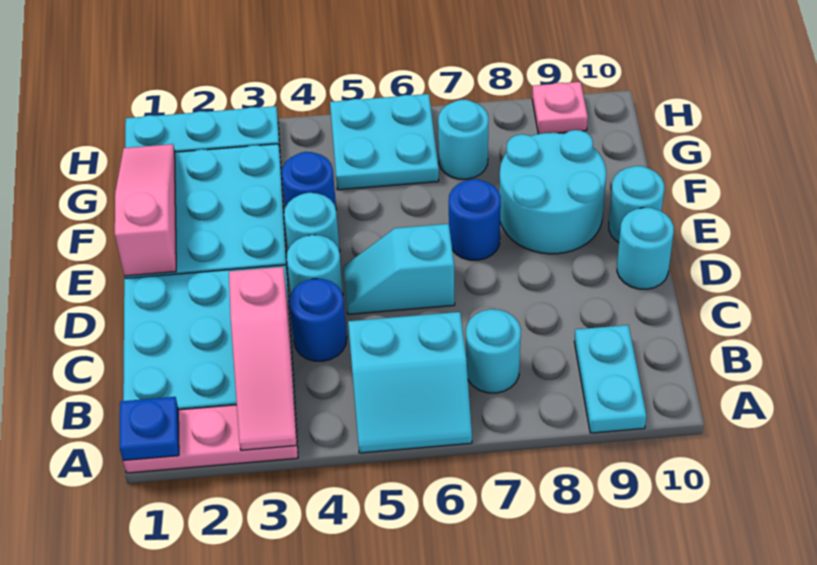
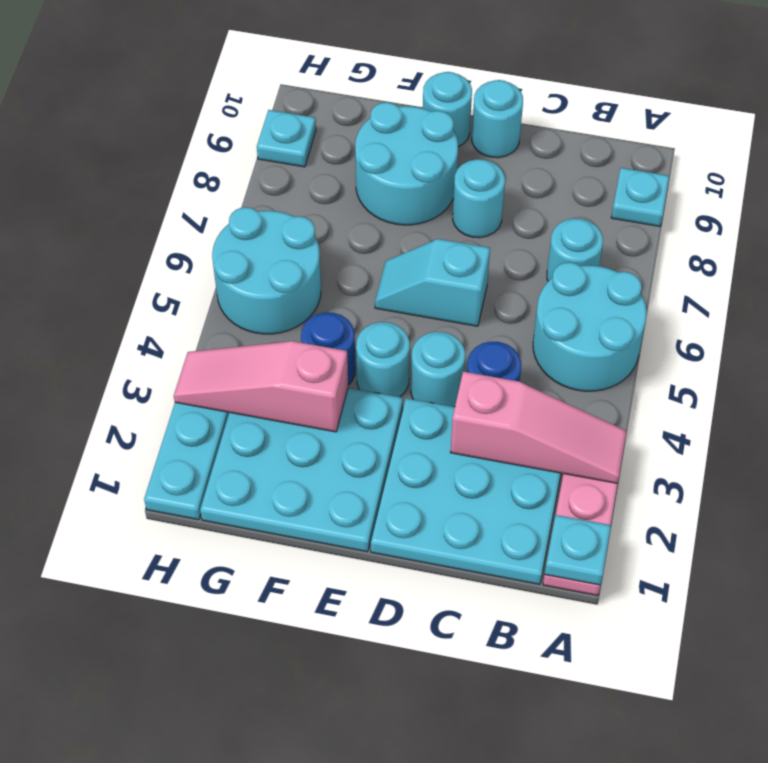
blue plate A1 level 2 -> cyan plate A1 level 2
cyan slope A5:B6 level 1 top B -> cyan round brick A5:B6 level 1
cyan plate A9:B9 level 1 -> cyan plate A9 level 1
cyan slope D5:D6 level 1 top 6 -> cyan slope D6:E6 level 1 top D
pink slope E1:G1 level 2 top E -> pink slope F3:H3 level 2 top F
blue round brick E7 level 1 -> none
cyan plate G5:H6 level 1 -> cyan round brick G5:H6 level 1
cyan round brick G7 level 1 -> cyan round brick D8 level 1
pink plate H9 level 1 -> cyan plate H9 level 1

